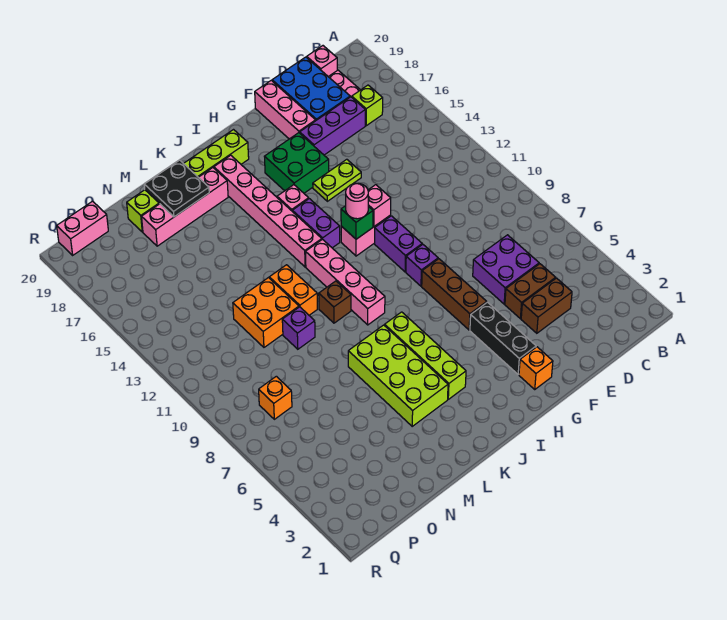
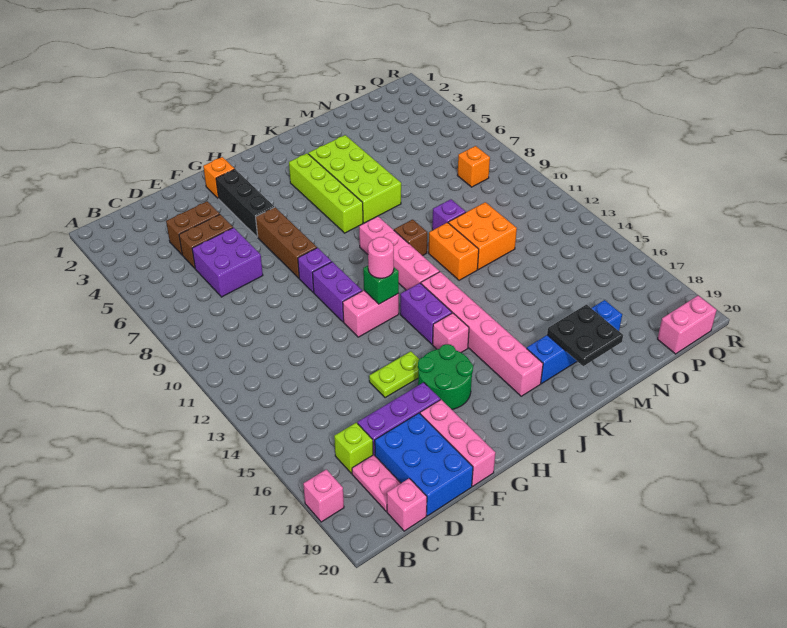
pink brick G12 level 2 -> pink brick A18 level 1
green brick G16:H17 level 1 -> green round brick G16:H17 level 1
lime brick I19:N19 level 1 -> none
pink brick K18:N18 level 1 -> blue brick K18:N18 level 1

